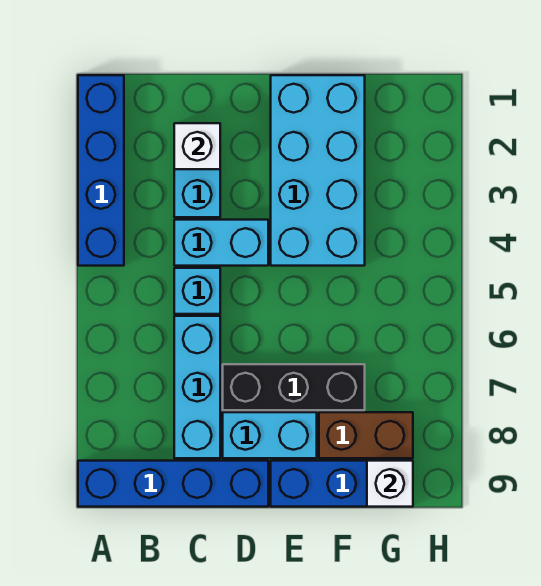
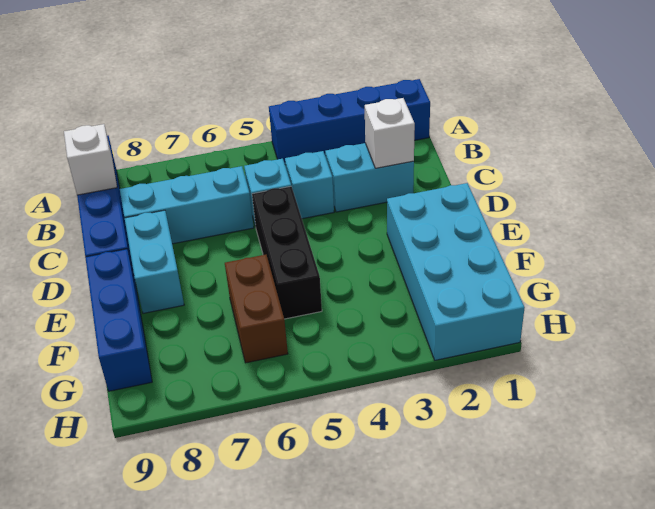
cyan brick C4:D4 level 1 -> cyan brick C4 level 1
black brick D7:F7 level 1 -> black brick D5:F5 level 1
cyan brick E1:F4 level 1 -> cyan brick E1:H2 level 1
brown brick F8:G8 level 1 -> brown brick F6:G6 level 1
white brick G9 level 2 -> white brick B9 level 2

